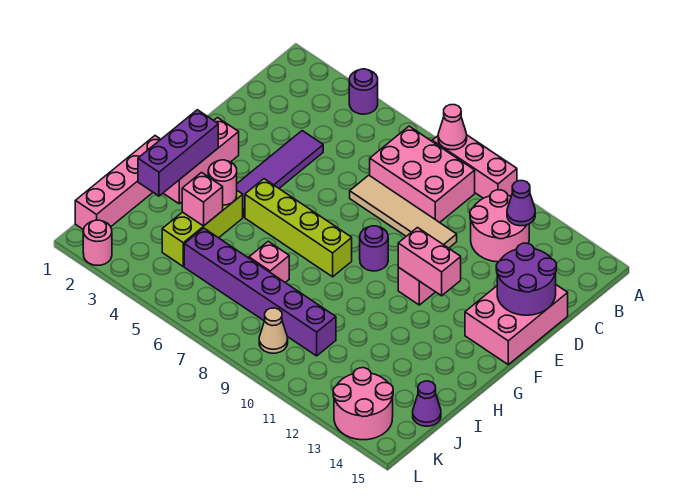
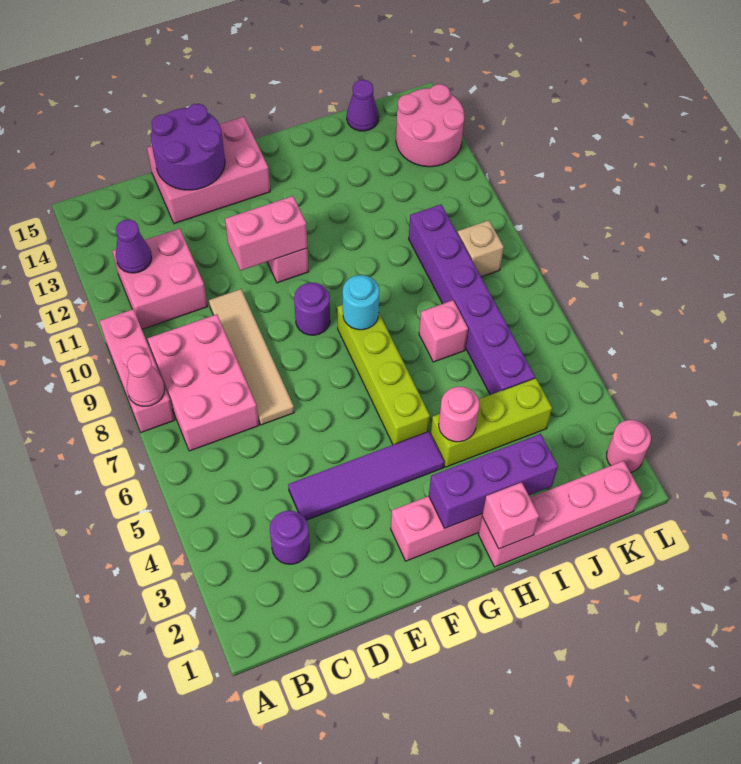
purple round brick A4 level 1 -> purple round brick C3 level 1
pink round brick B11:C12 level 1 -> pink brick B11:C12 level 1
pink brick F11:F12 level 2 -> pink brick E11:F11 level 2
none -> cyan round brick G8 level 2
pink brick I4 level 2 -> pink brick H1 level 2
tan cone K9 level 1 -> tan brick K9 level 1

